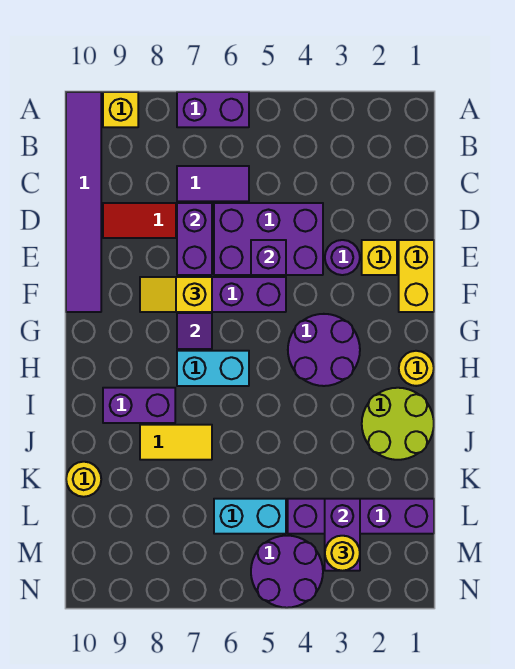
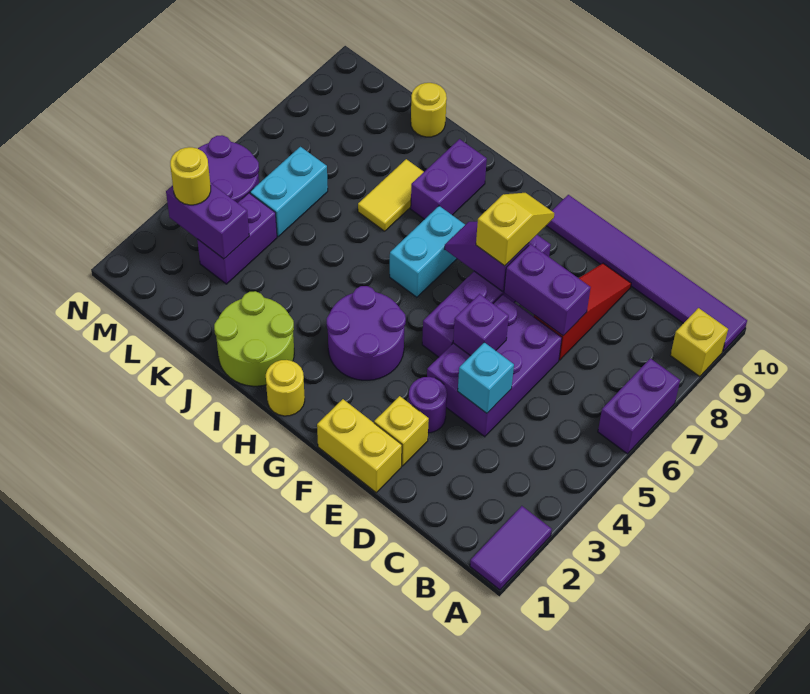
purple tile C6:C7 level 1 -> purple tile A1:A2 level 1
none -> cyan brick D4 level 2
purple brick L1:L4 level 1 -> purple brick L3:L4 level 1

